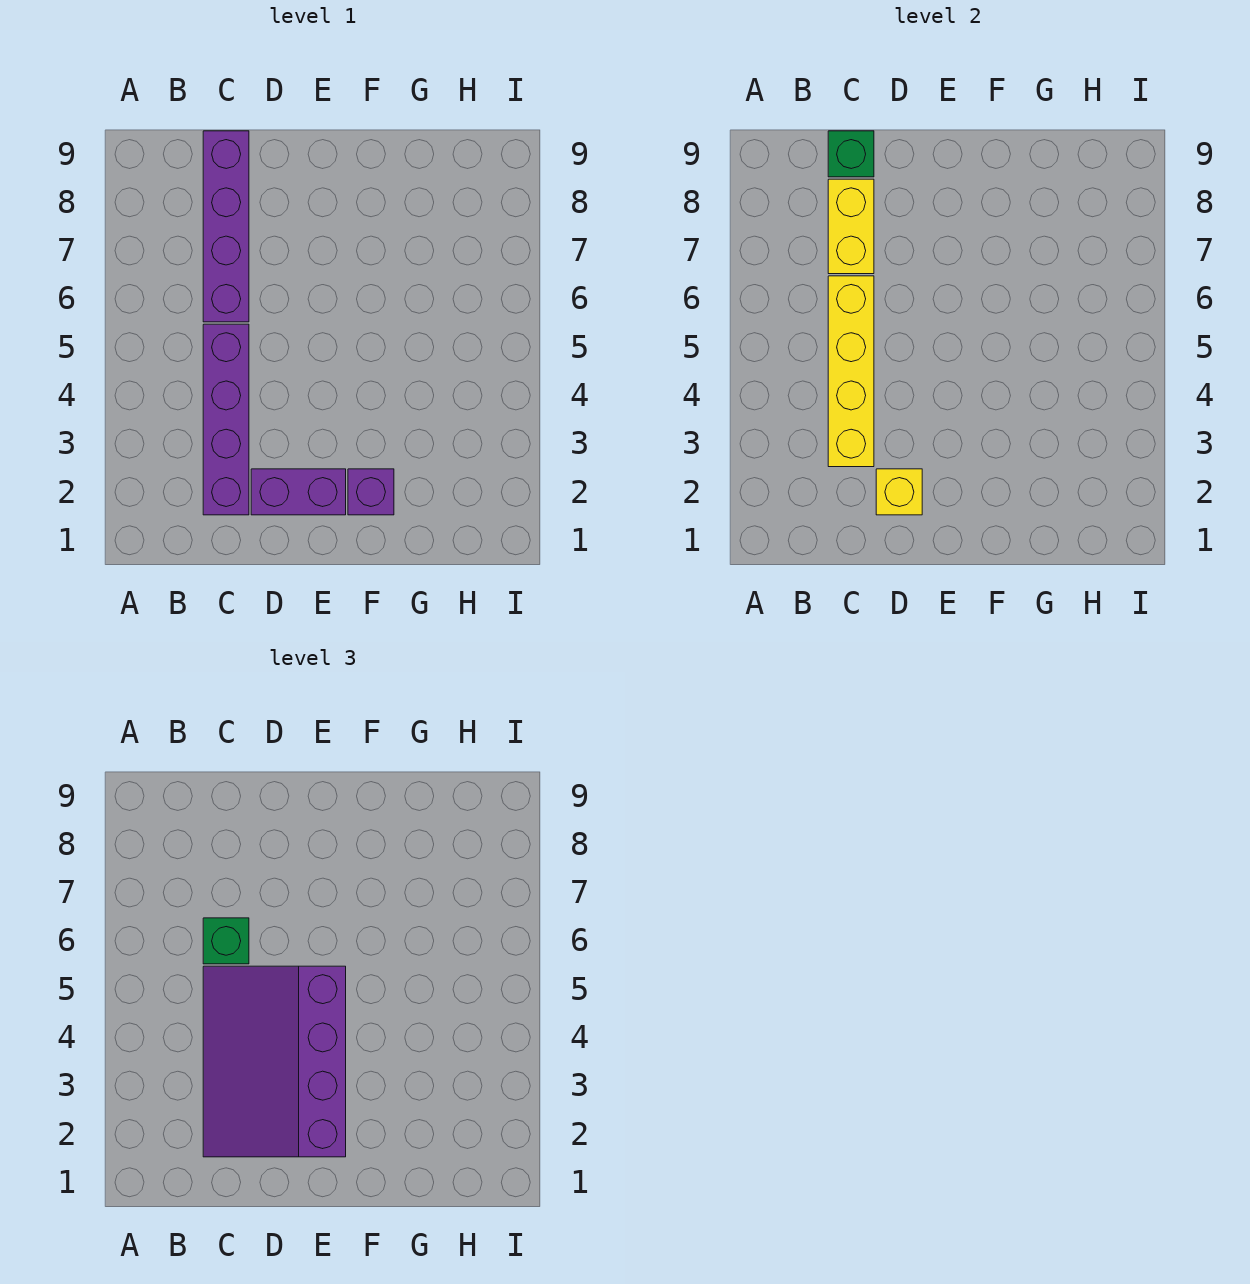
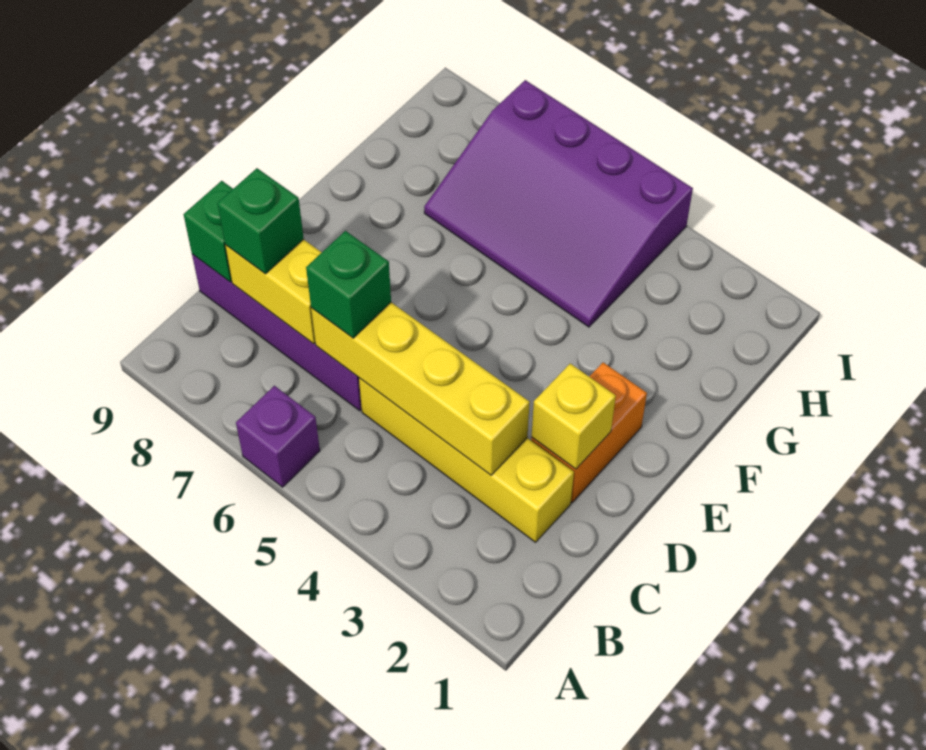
purple brick C2:C5 level 1 -> yellow brick C2:C5 level 1
purple slope C2:E5 level 3 top E -> purple slope G4:I7 level 1 top I
none -> green brick C8 level 3
purple brick D2:E2 level 1 -> orange brick D2:E2 level 1
purple brick F2 level 1 -> purple brick A6 level 1

